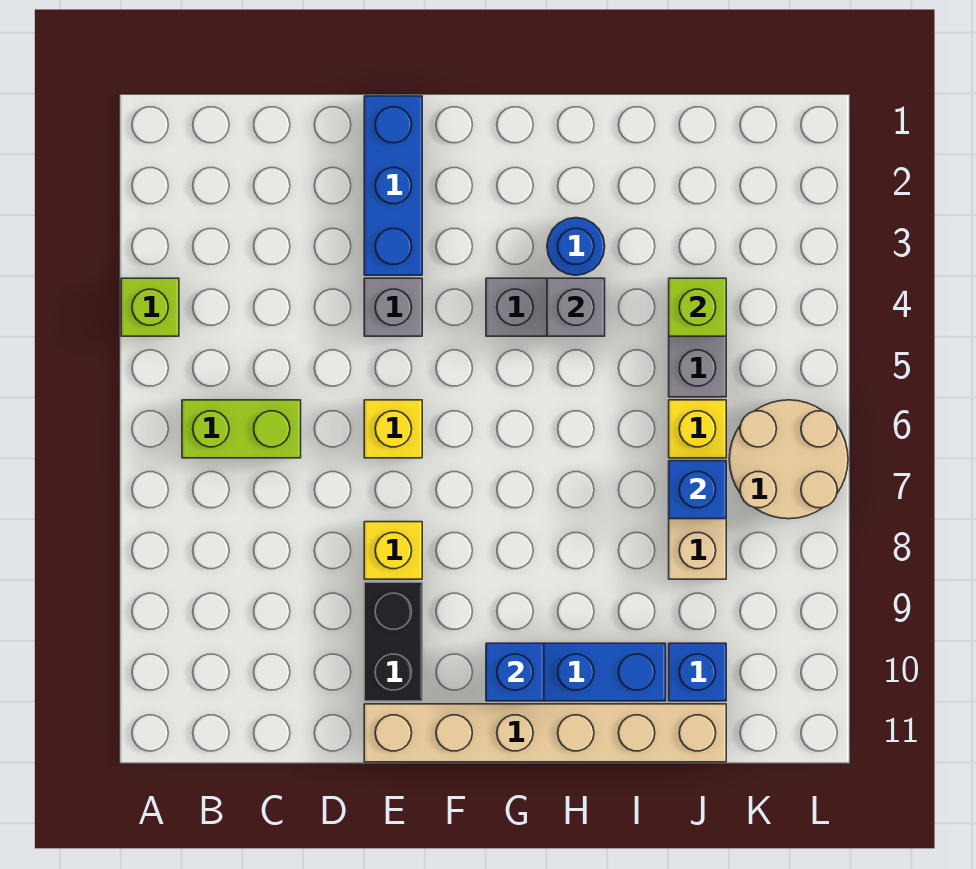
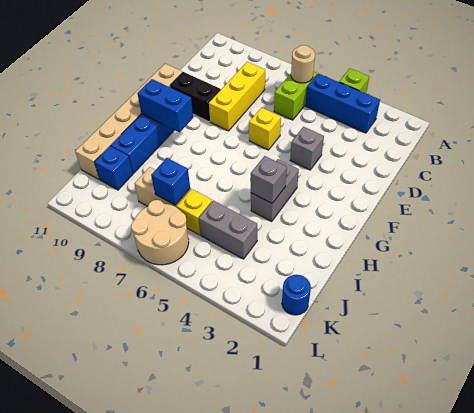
none -> tan round brick B6 level 2
blue brick E1:E3 level 1 -> blue brick B3:B5 level 1
yellow brick E8 level 1 -> yellow brick C8:E8 level 1
blue brick G10 level 2 -> blue brick G9:G10 level 2
blue round brick H3 level 1 -> blue round brick K1 level 1
lime brick J4 level 2 -> none

